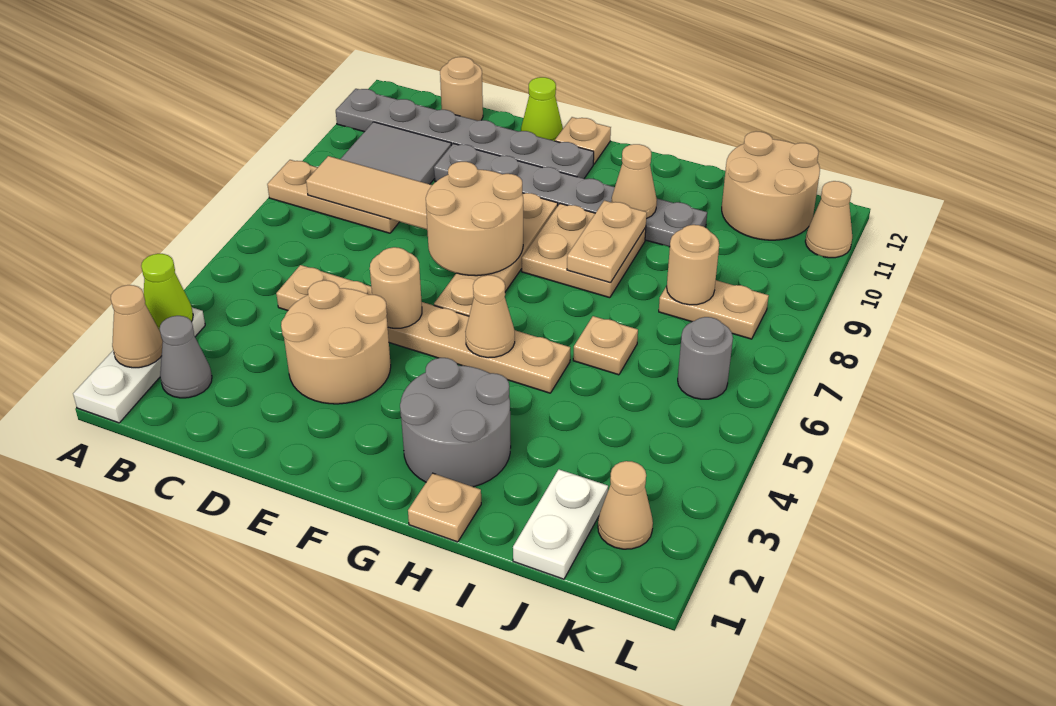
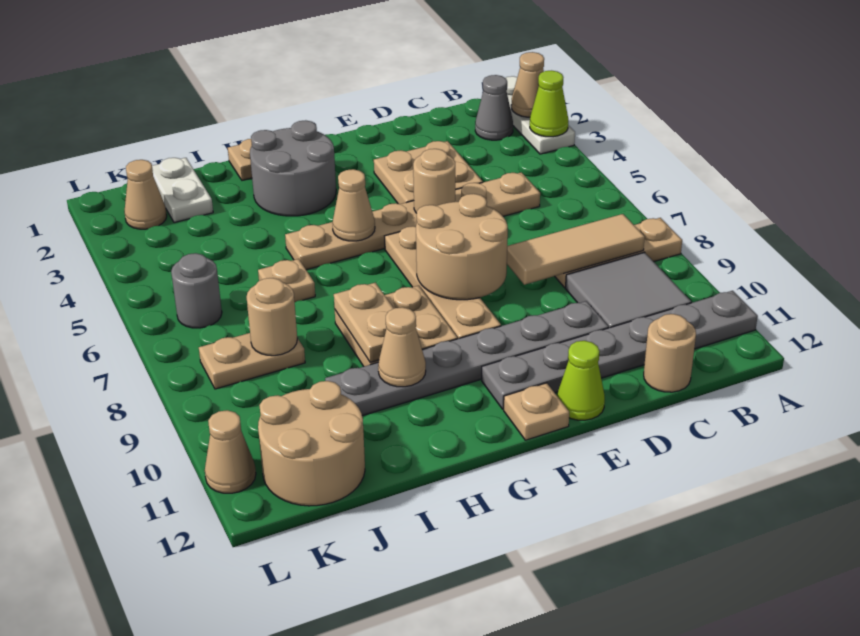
tan round brick D3:E4 level 1 -> tan plate D3:E4 level 1

